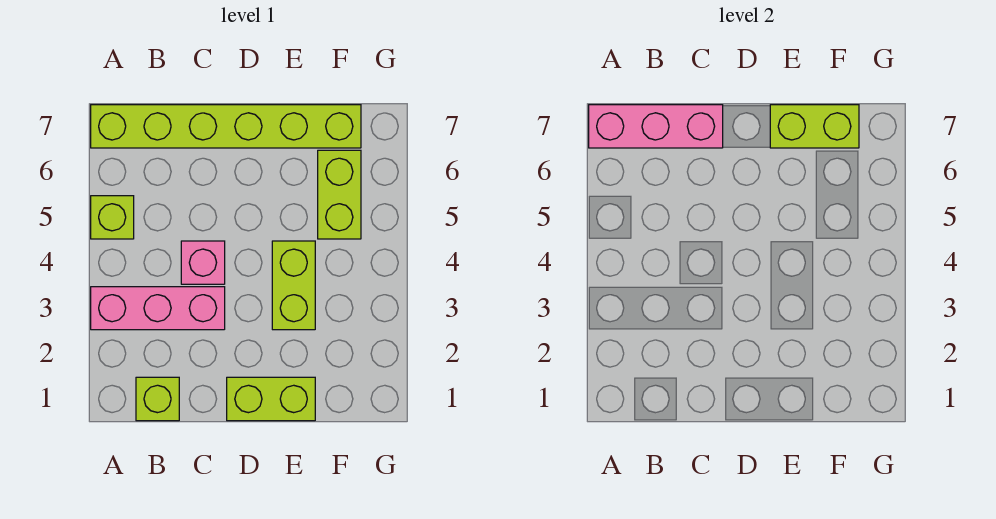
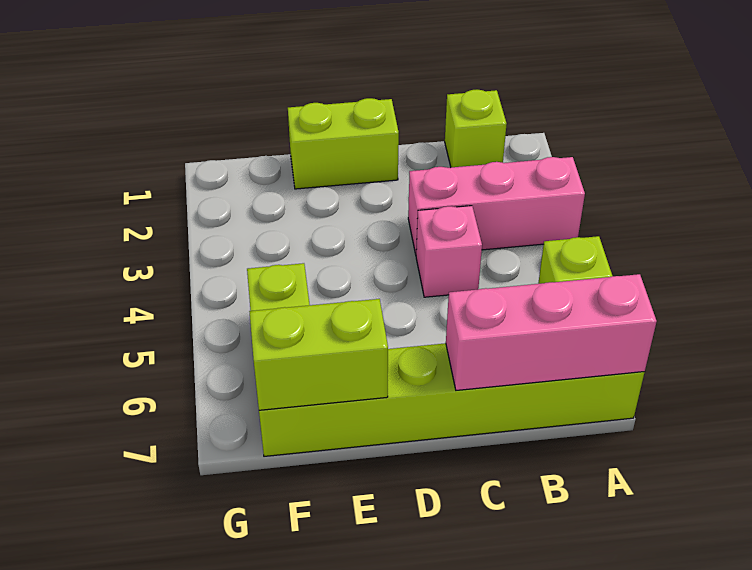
lime brick E3:E4 level 1 -> none

